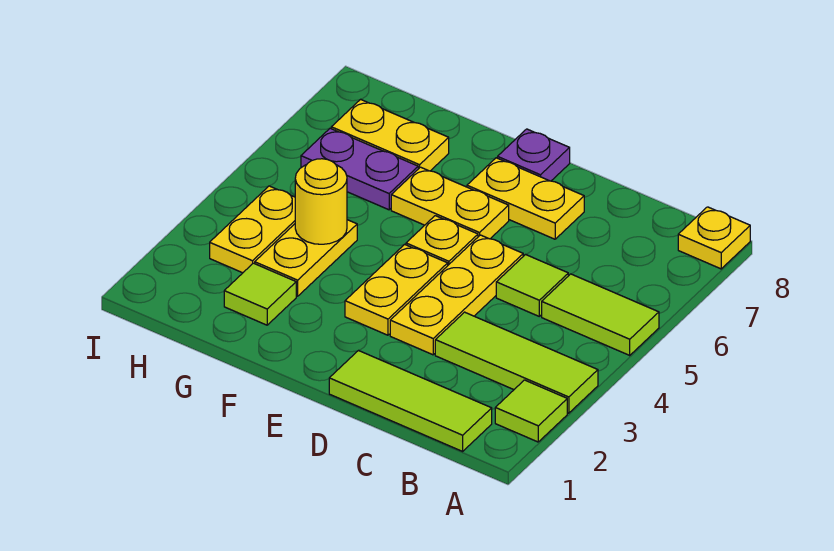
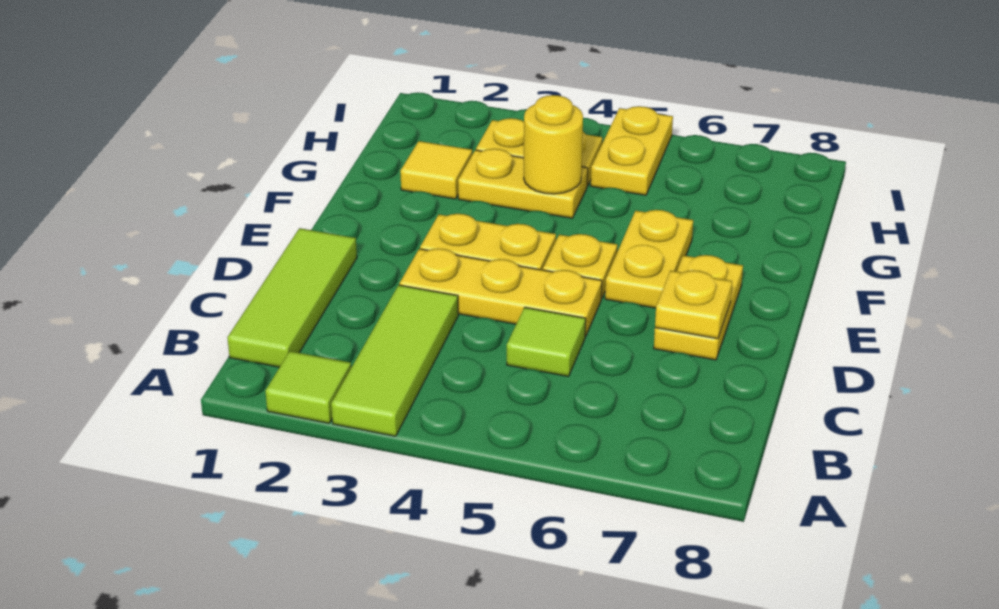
lime tile A5:B5 level 1 -> none
yellow plate A8 level 1 -> yellow plate D7 level 2
purple plate E8 level 1 -> none
lime tile G2 level 1 -> yellow tile G2 level 1
purple plate G6:H6 level 1 -> none
yellow plate G7:H7 level 1 -> yellow plate H5:I5 level 1

